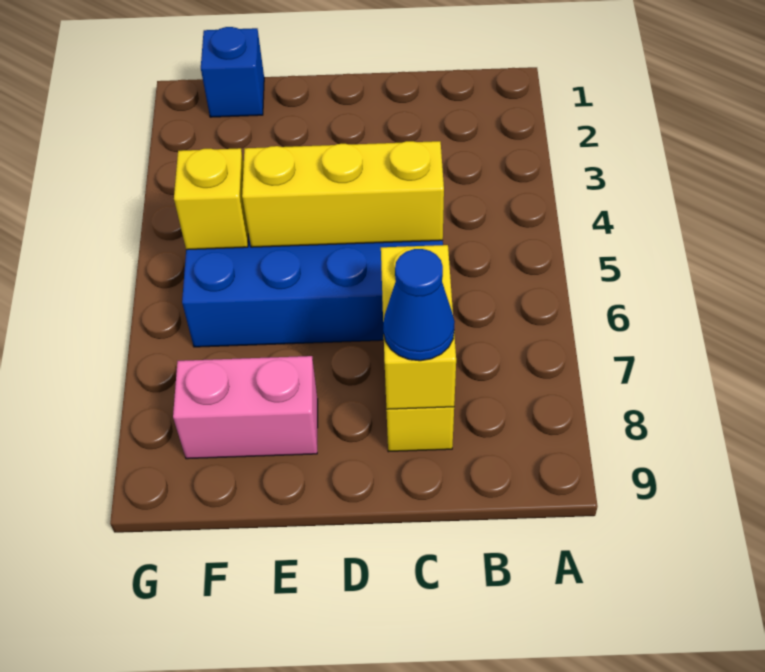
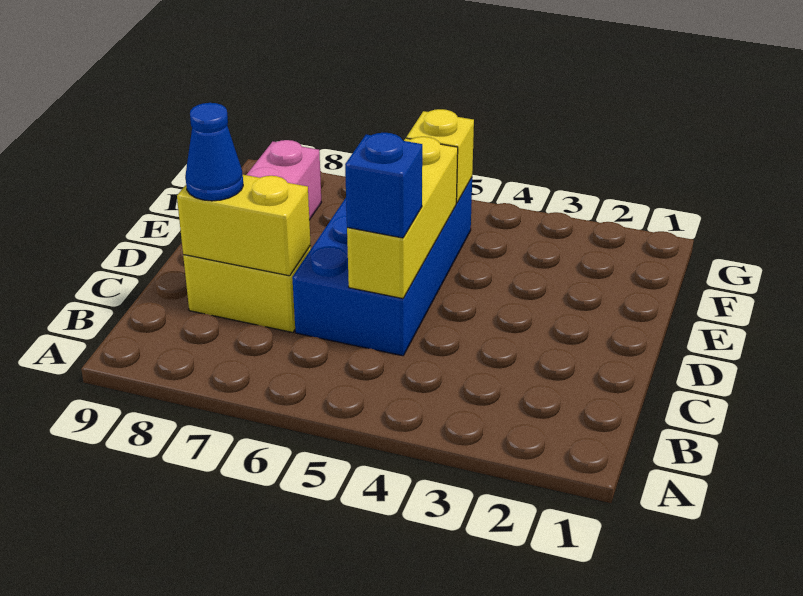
blue brick F1 level 1 -> blue brick C5 level 3

